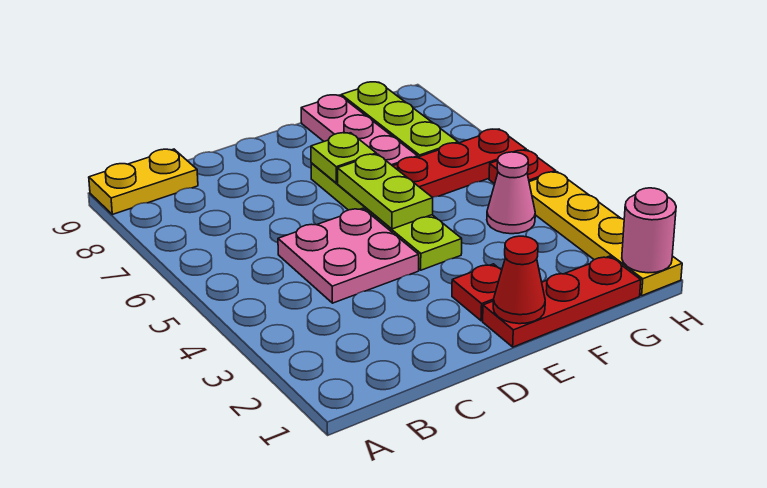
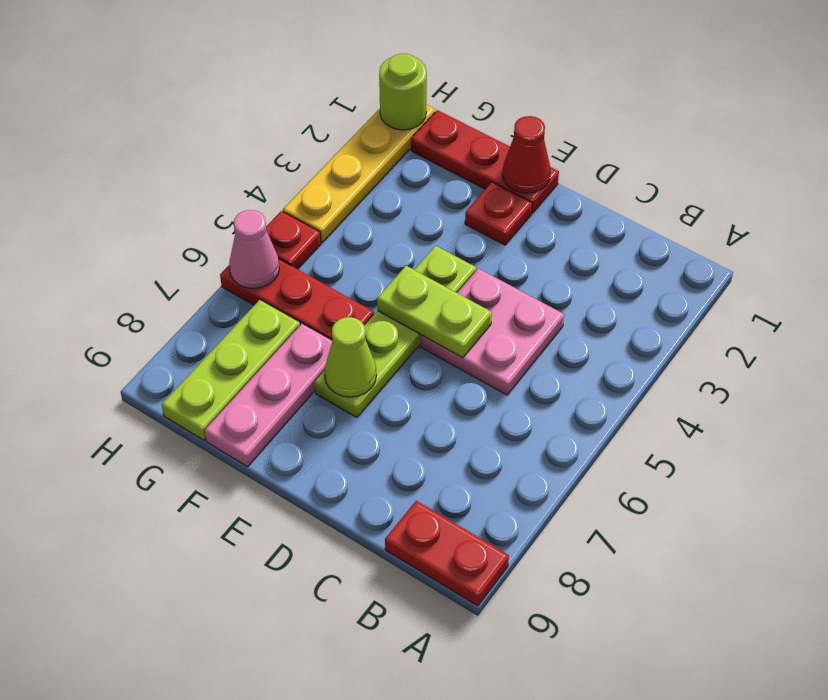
yellow plate A9:B9 level 1 -> red plate A9:B9 level 1
lime plate E5:E6 level 2 -> lime plate D5:E5 level 2
lime plate E7 level 2 -> lime cone E7 level 2
pink cone G4 level 1 -> pink cone H6 level 2
pink round brick H1 level 2 -> lime round brick H1 level 2

